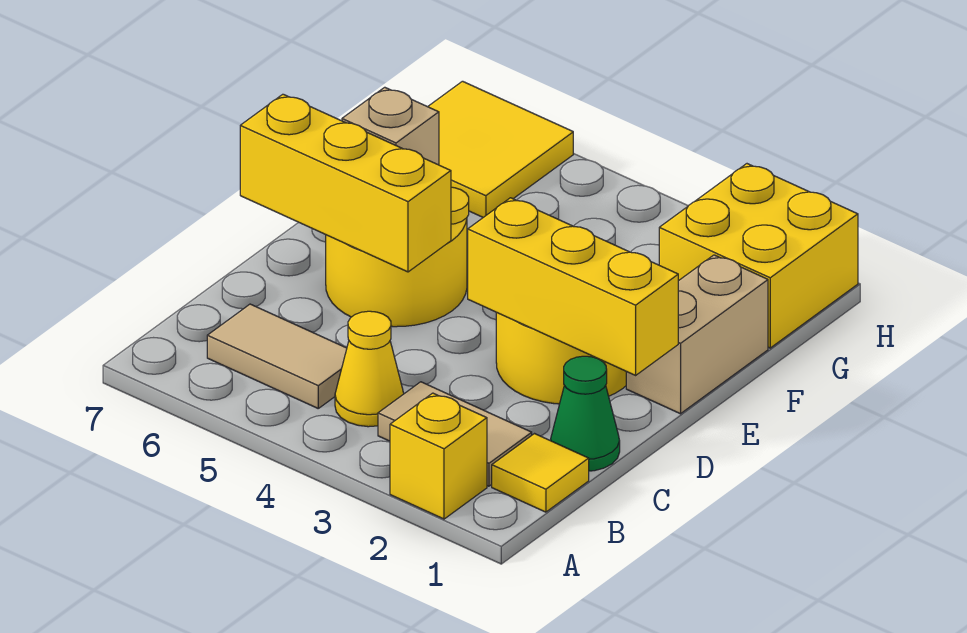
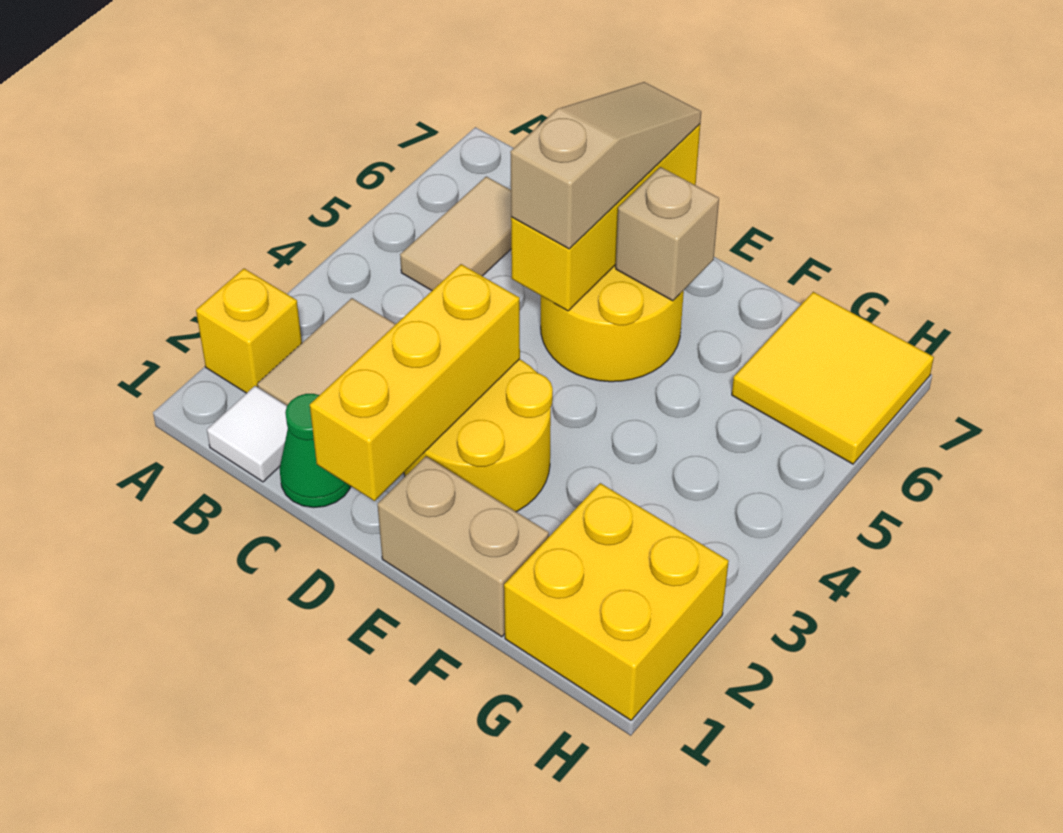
yellow tile B1 level 1 -> white tile B1 level 1
yellow cone B4 level 1 -> none
none -> tan slope D5:D7 level 3 top 5

